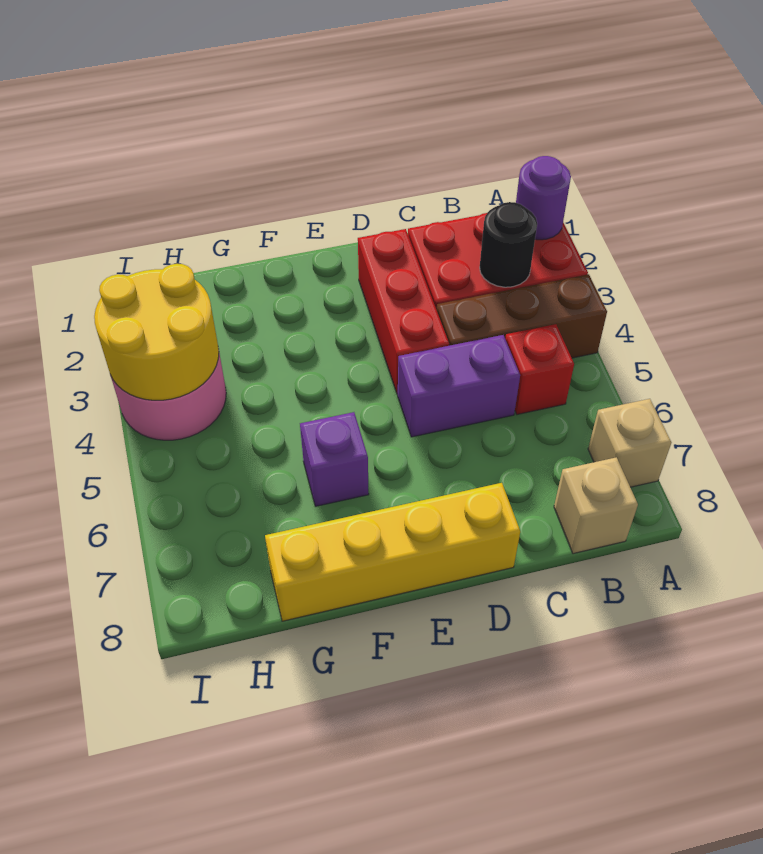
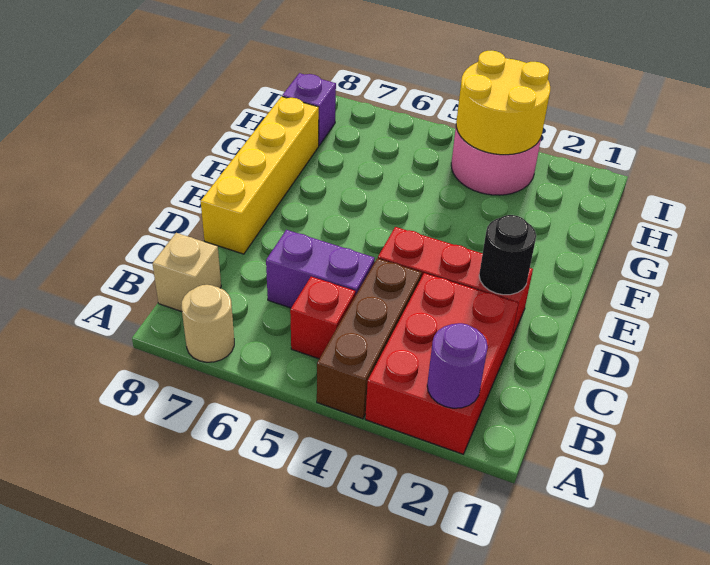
tan brick A7 level 1 -> tan round brick A7 level 1
black round brick B3 level 2 -> black round brick D2 level 2
purple brick C5:D5 level 1 -> purple brick C5:C6 level 1
purple brick F6 level 1 -> purple brick H8 level 1

